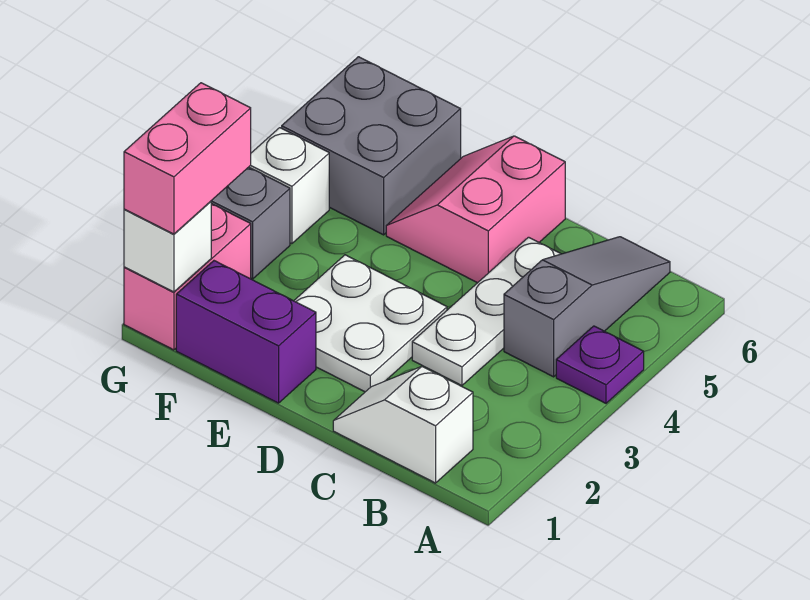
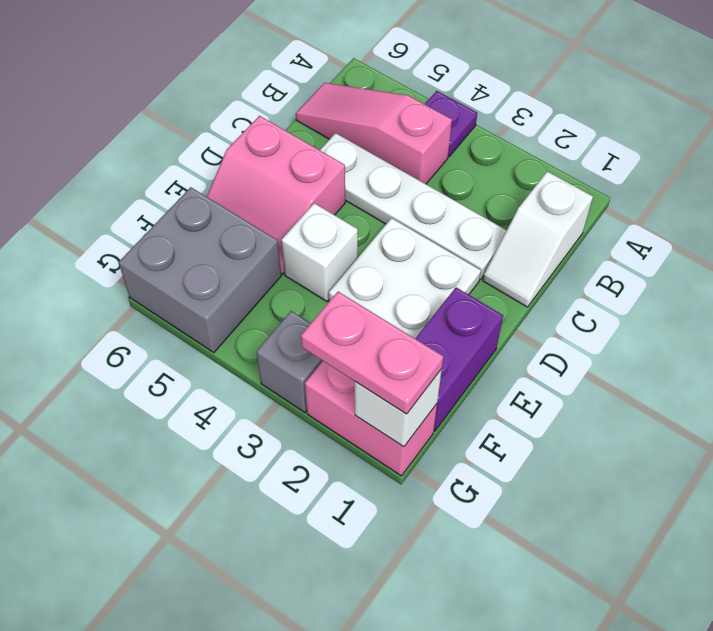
grey slope B4:B6 level 1 top 4 -> pink slope B4:B6 level 1 top 4
white plate C3:C5 level 1 -> white plate C2:C5 level 1
pink brick G1:G2 level 3 -> pink plate G1:G2 level 3
white brick G4 level 1 -> white brick E4 level 1

